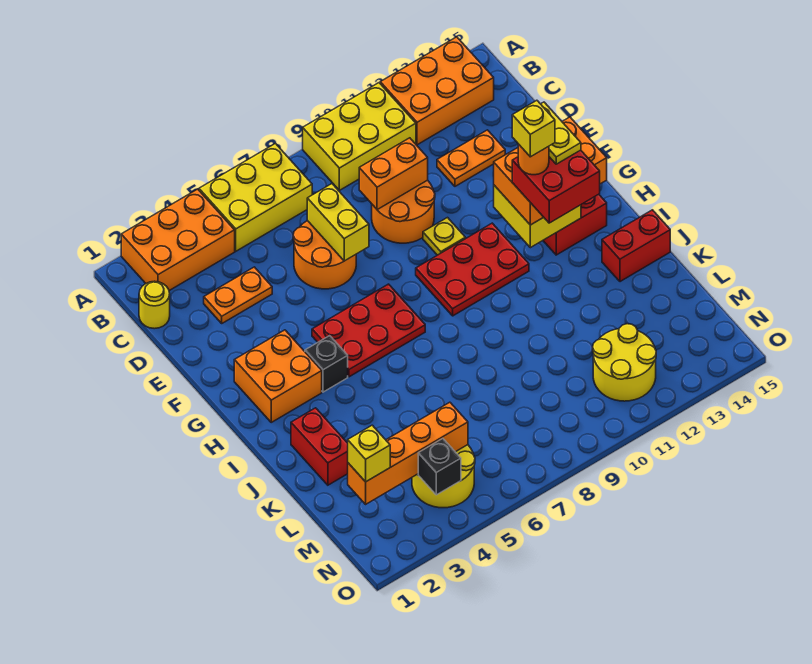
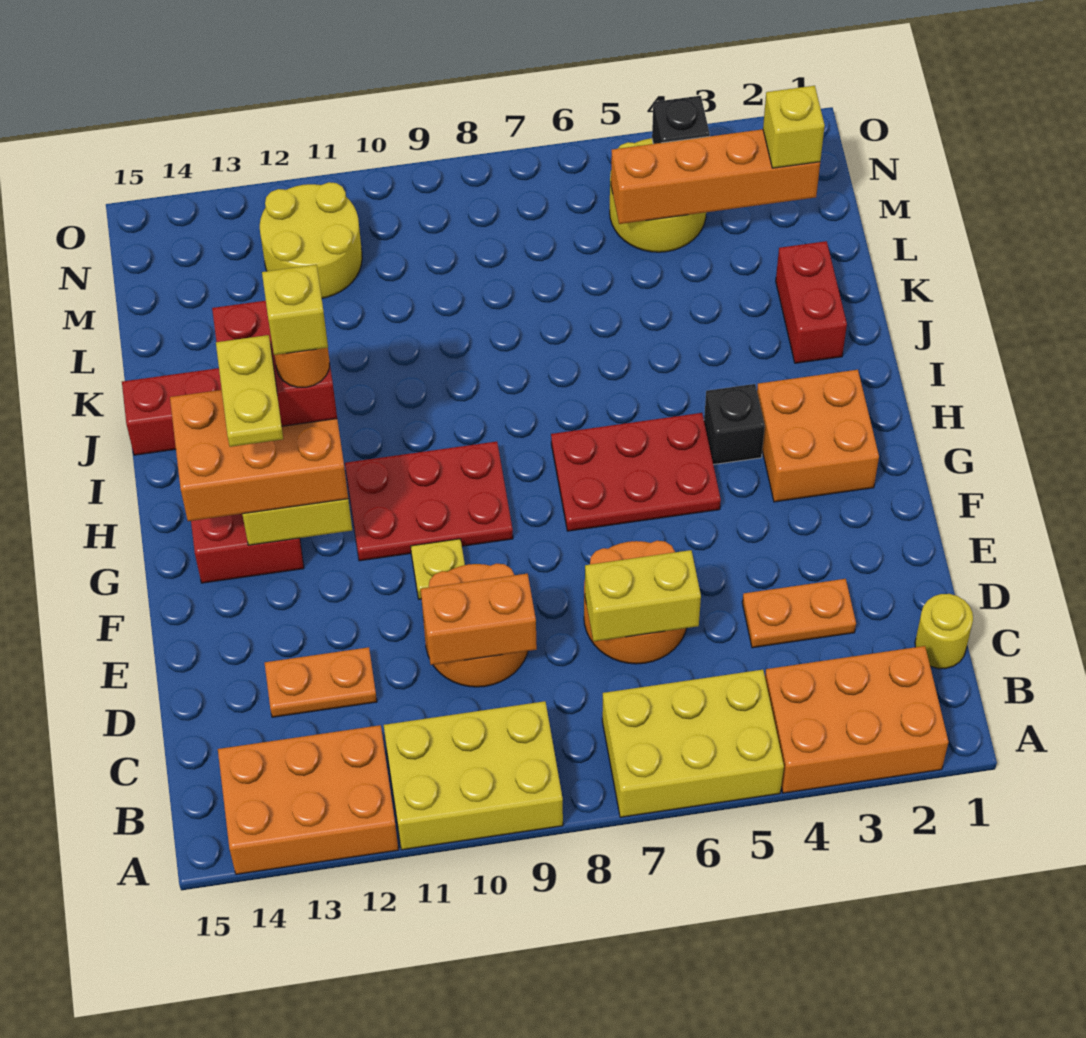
yellow brick D7:E7 level 2 -> yellow brick D6:D7 level 2

